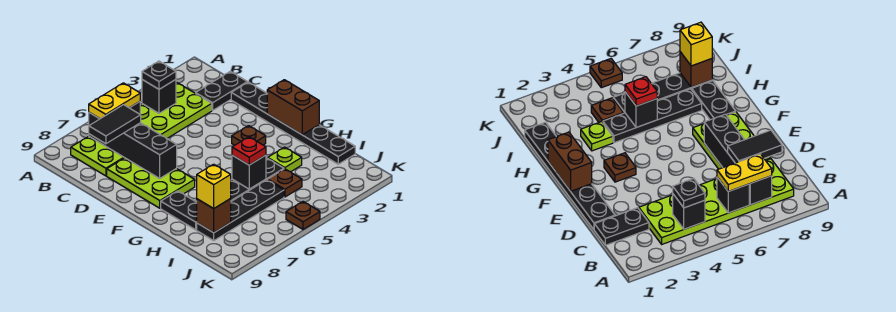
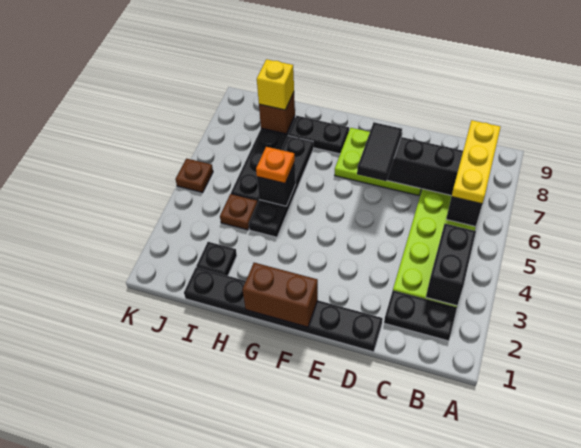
black brick B4 level 2 -> black brick B3:B4 level 2
black plate B4 level 3 -> black plate I2 level 1
yellow plate B6:B7 level 3 -> yellow plate B6:B8 level 3
black plate C1:C2 level 1 -> black plate B2:C2 level 1
black tile C7:C8 level 3 -> black tile E6:E7 level 3
brown plate F3 level 1 -> none
lime plate H3 level 1 -> none
red plate H5 level 3 -> orange plate H5 level 3

